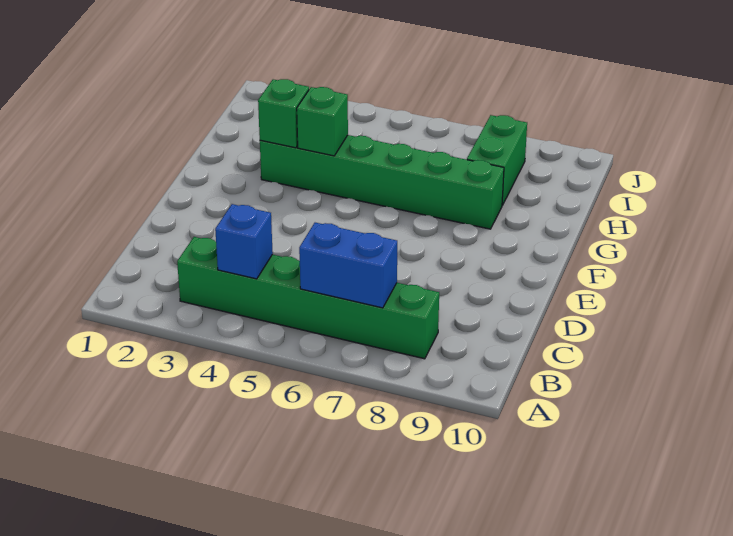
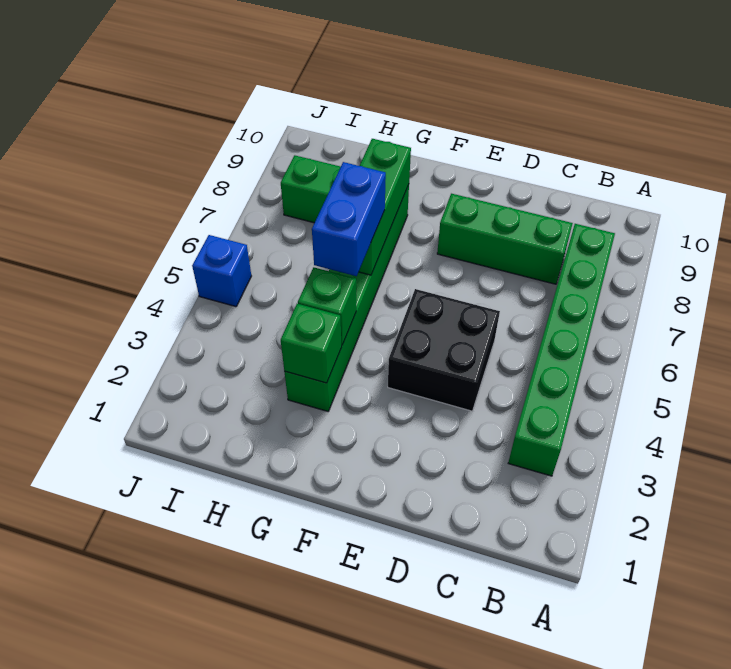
blue brick B4 level 2 -> blue brick J5 level 1
blue brick B6:B7 level 2 -> blue brick G5:G6 level 3
none -> green brick C8:E8 level 1
none -> black brick D4:E5 level 1
none -> green brick G6:G8 level 2

